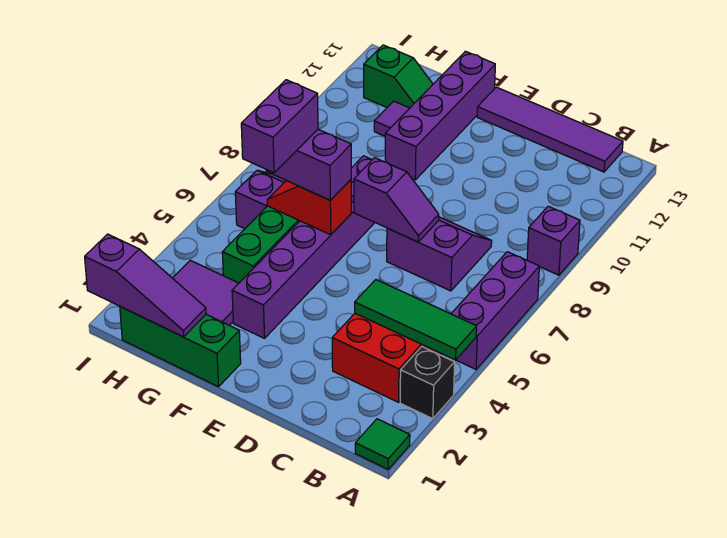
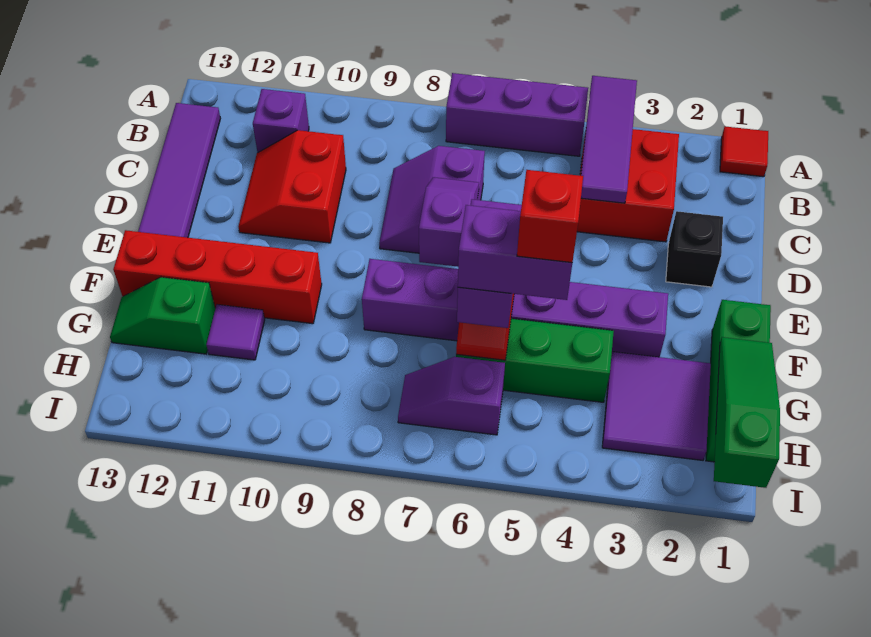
green tile A1 level 1 -> red tile A1 level 1
black brick A3 level 1 -> black brick D2 level 1
green tile A4:C4 level 2 -> purple tile A4:C4 level 2
purple brick A9 level 1 -> purple brick B11 level 1
none -> red slope C10:D11 level 1 top 10
purple brick F10:F13 level 1 -> red brick F10:F13 level 1
purple slope G1:I1 level 2 top I -> green slope G1:I1 level 2 top I
none -> red brick G5 level 5
green slope G12:H12 level 1 top H -> green slope G12:G13 level 1 top 12

